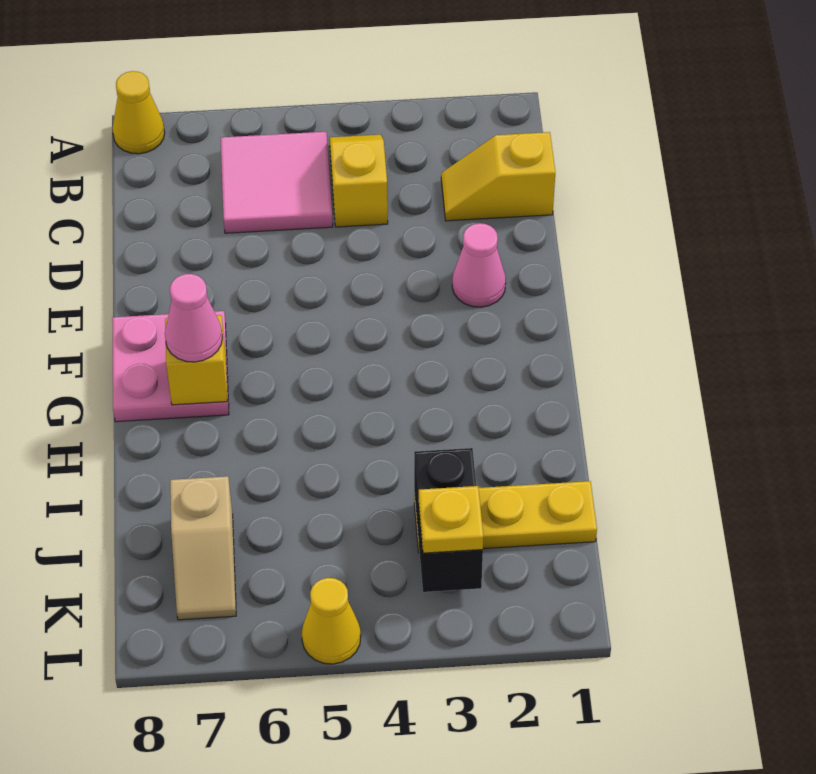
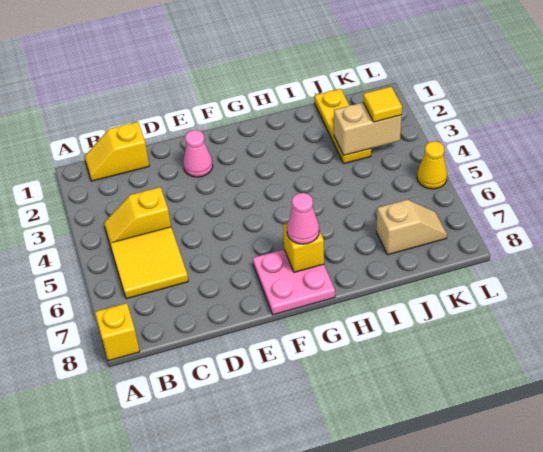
yellow cone A8 level 1 -> yellow brick A8 level 1
pink tile B5:C6 level 1 -> yellow tile B5:C6 level 1
yellow slope C1:C2 level 1 top 1 -> yellow slope B1:C1 level 1 top C
black brick J3:K3 level 2 -> tan brick J3:K3 level 2
yellow plate K3 level 3 -> yellow tile K3 level 3

